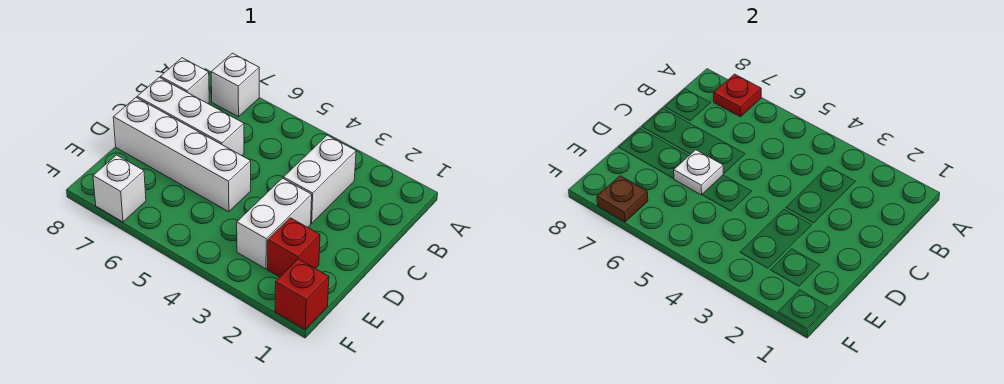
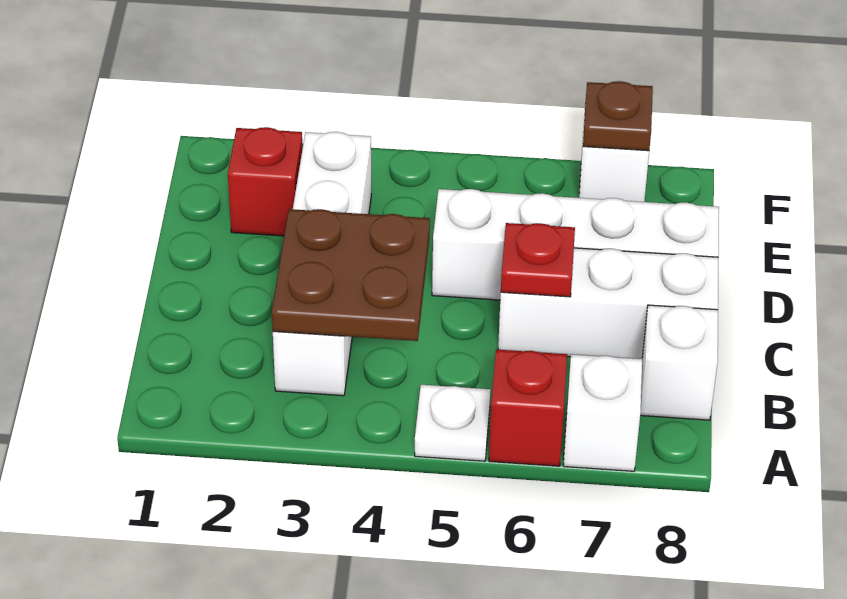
red plate A7 level 2 -> red plate C6 level 2
none -> brown plate B3:C4 level 2
white plate D6 level 2 -> white plate A5 level 1
red brick F1 level 1 -> red brick A6 level 1

